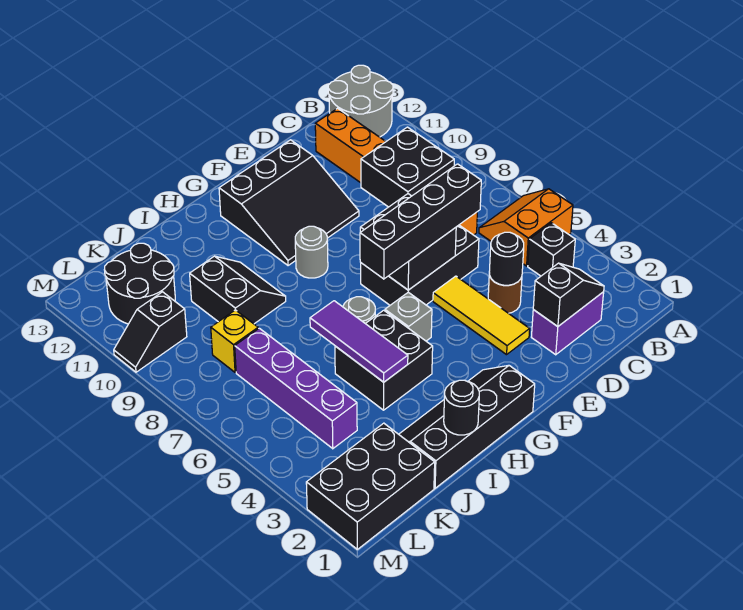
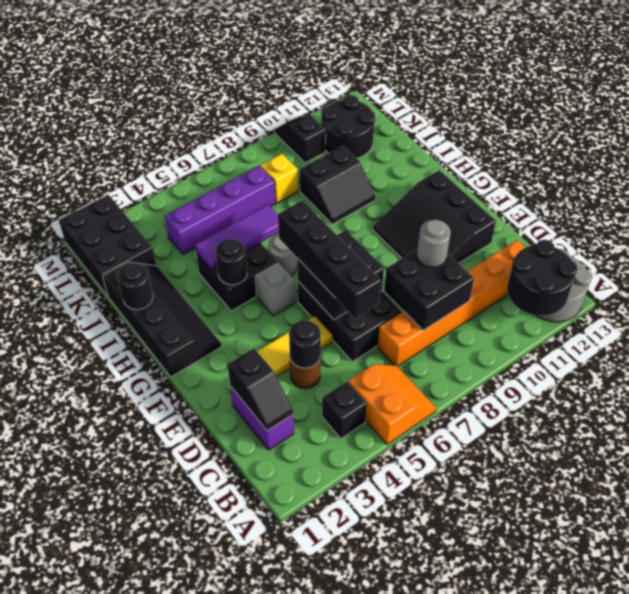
none -> black round brick A11:B12 level 2
grey round brick G9 level 1 -> grey round brick D9 level 3
none -> black round brick H4 level 2

